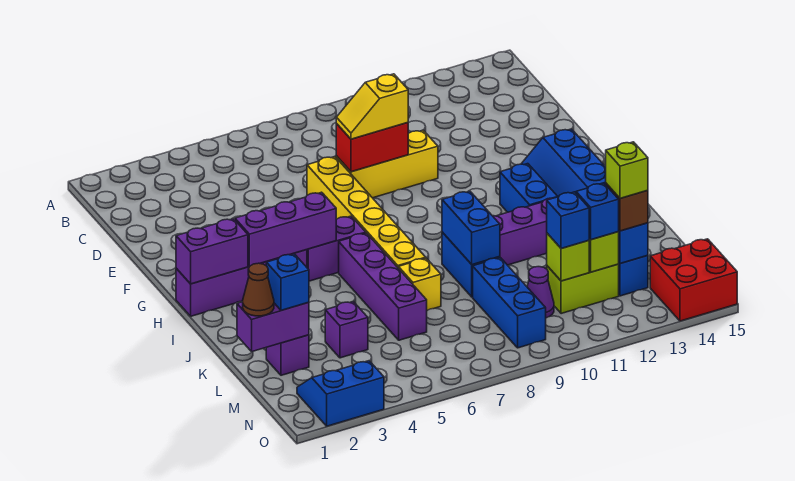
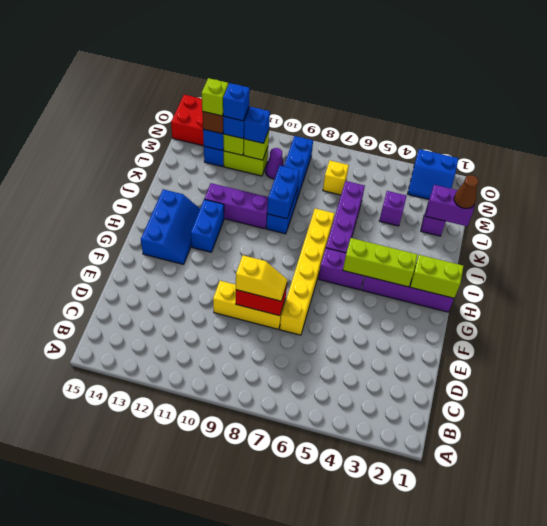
purple brick H1:H2 level 2 -> lime brick H1:H2 level 2
purple brick H3:H5 level 2 -> lime brick H3:H5 level 2
yellow brick K7 level 1 -> yellow brick M7 level 1
blue brick L2 level 3 -> blue brick M12 level 4

